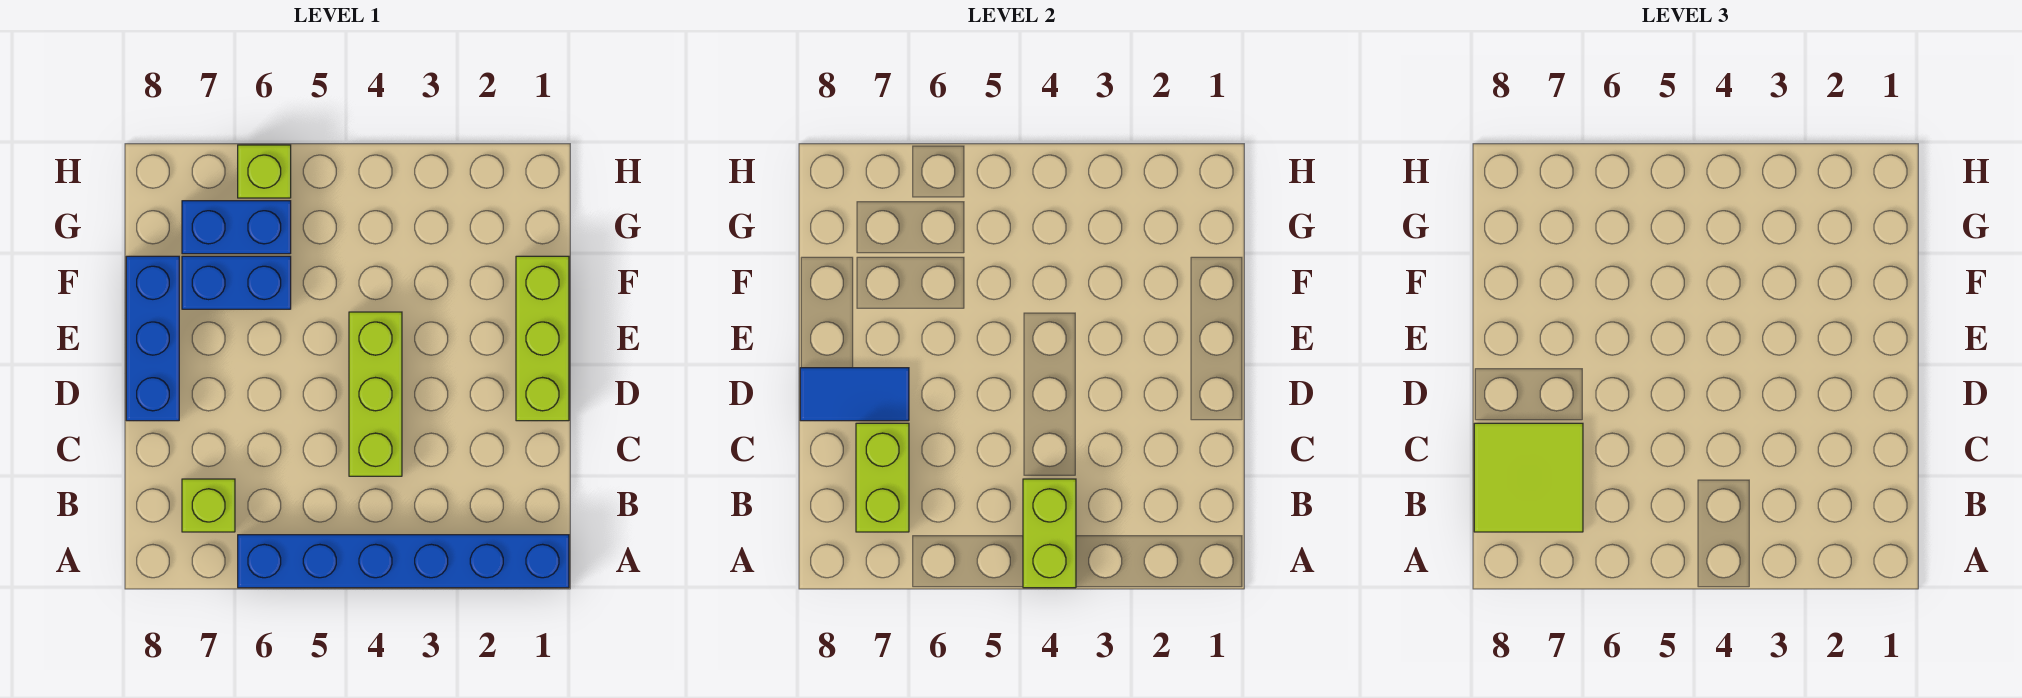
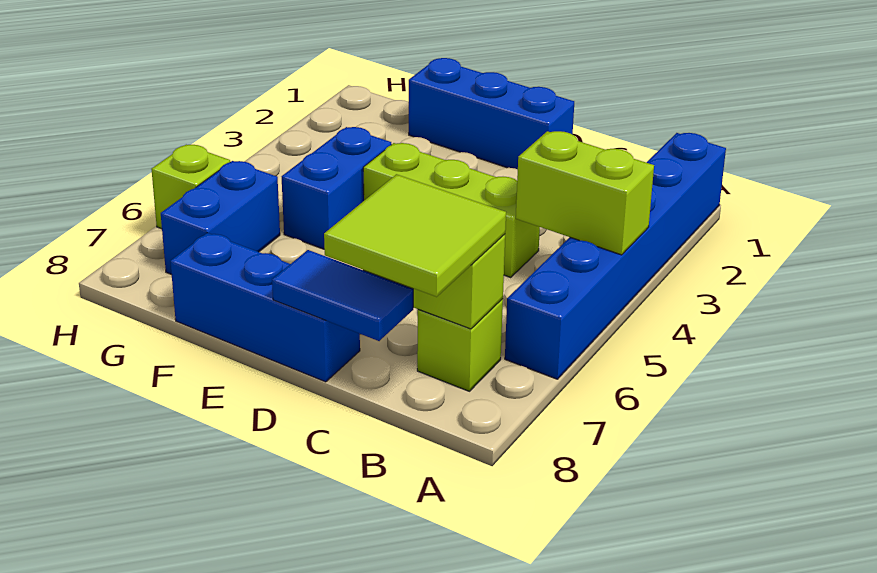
lime brick D1:F1 level 1 -> blue brick D1:F1 level 1
blue tile D7:D8 level 2 -> blue tile C8:D8 level 2
blue brick F6:F7 level 1 -> blue brick F4:F5 level 1

